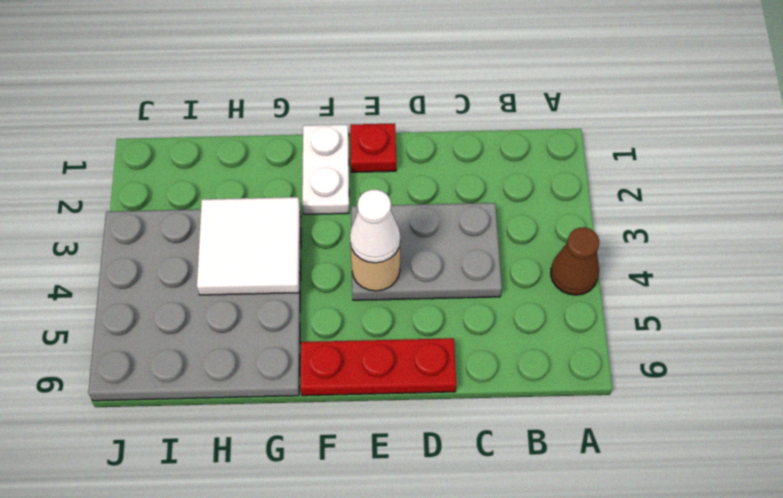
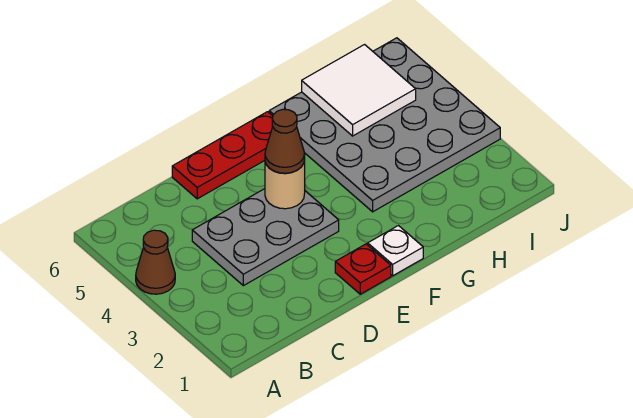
white cone E4 level 3 -> brown cone E4 level 3
white plate F1:F2 level 1 -> white plate F1 level 1
white tile G3:H4 level 2 -> white tile H5:I6 level 2

